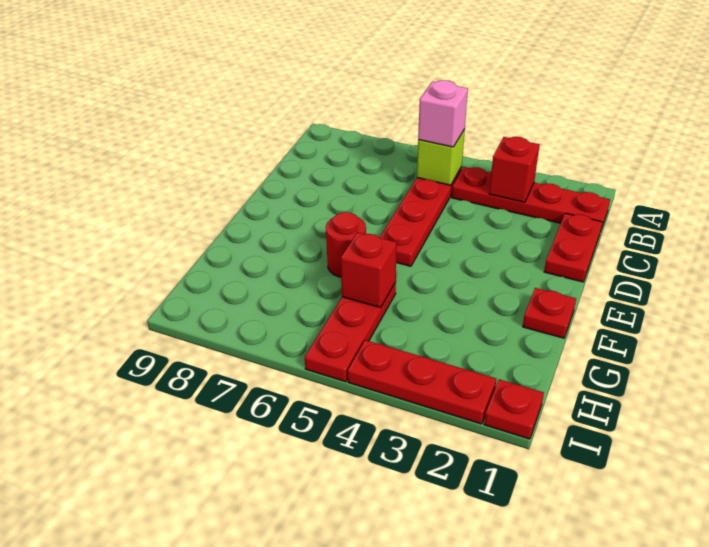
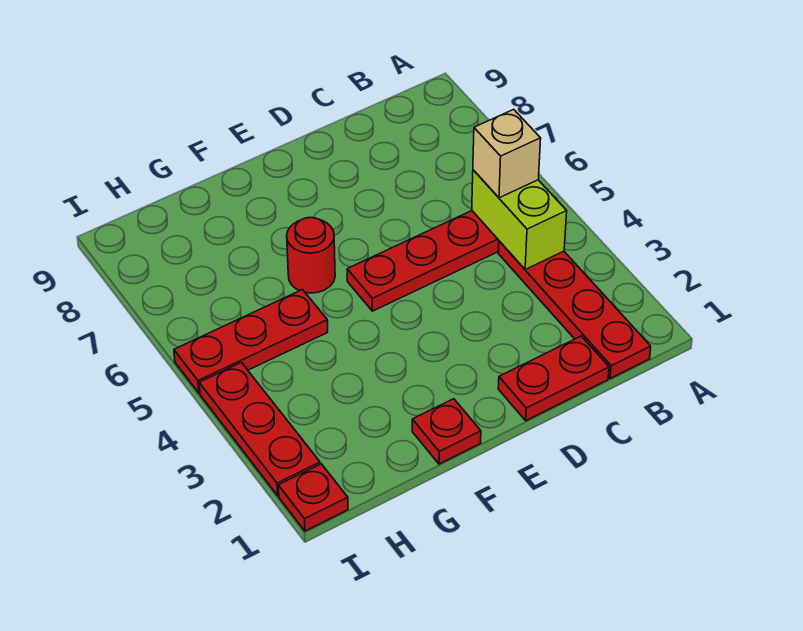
red brick B3 level 2 -> none
lime brick B5 level 2 -> lime brick B4:B5 level 2
pink brick B5 level 3 -> tan brick B5 level 3
red brick G5 level 2 -> none

